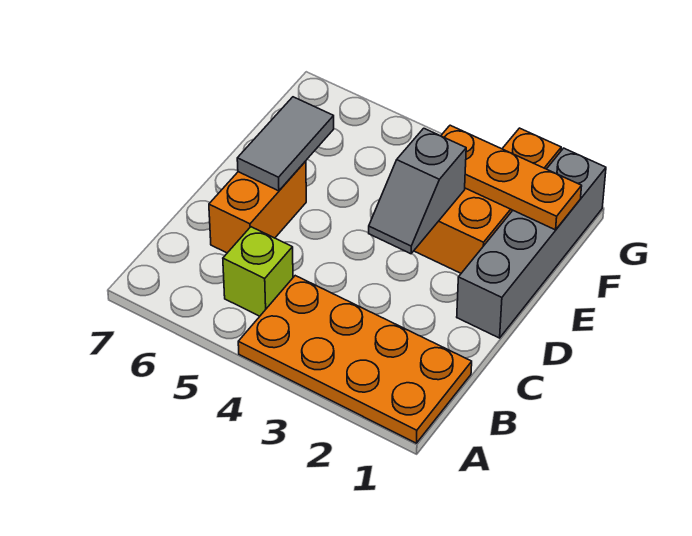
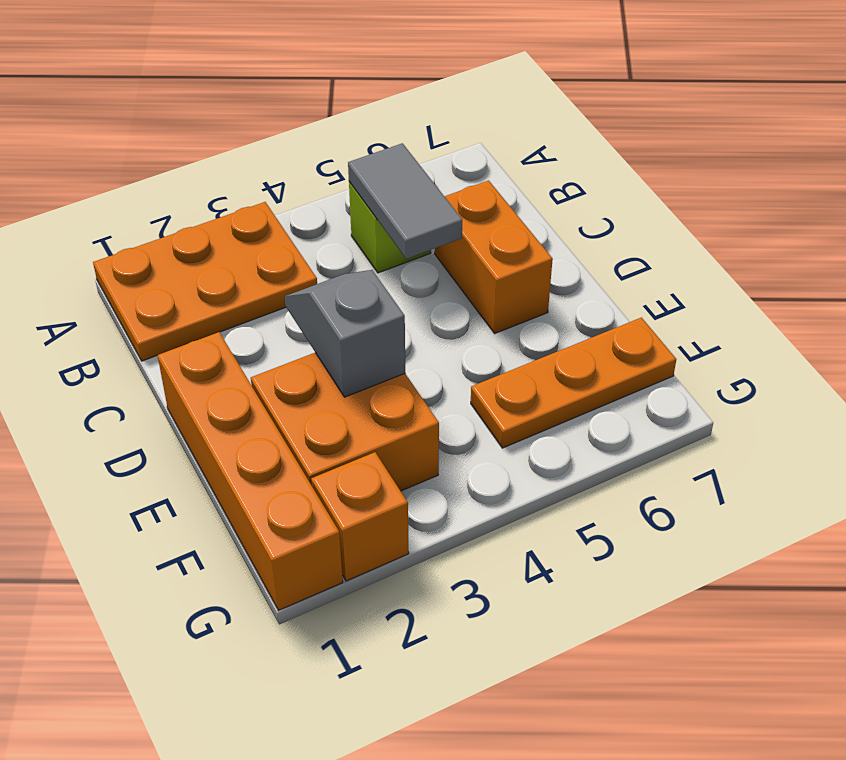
orange plate A1:B4 level 1 -> orange plate A1:B3 level 1
grey brick D1:G1 level 1 -> orange brick D1:G1 level 1
grey tile D6:E6 level 2 -> grey tile B5:C5 level 2
orange plate F1:F3 level 2 -> orange plate F5:F7 level 1

